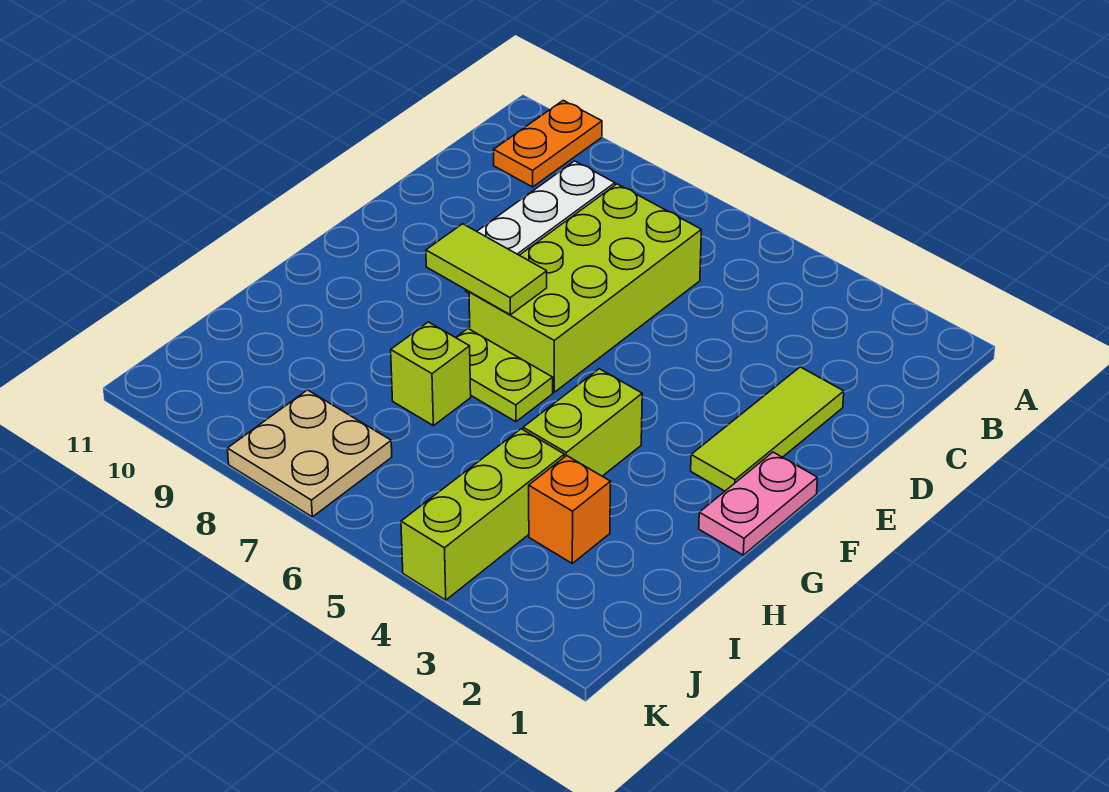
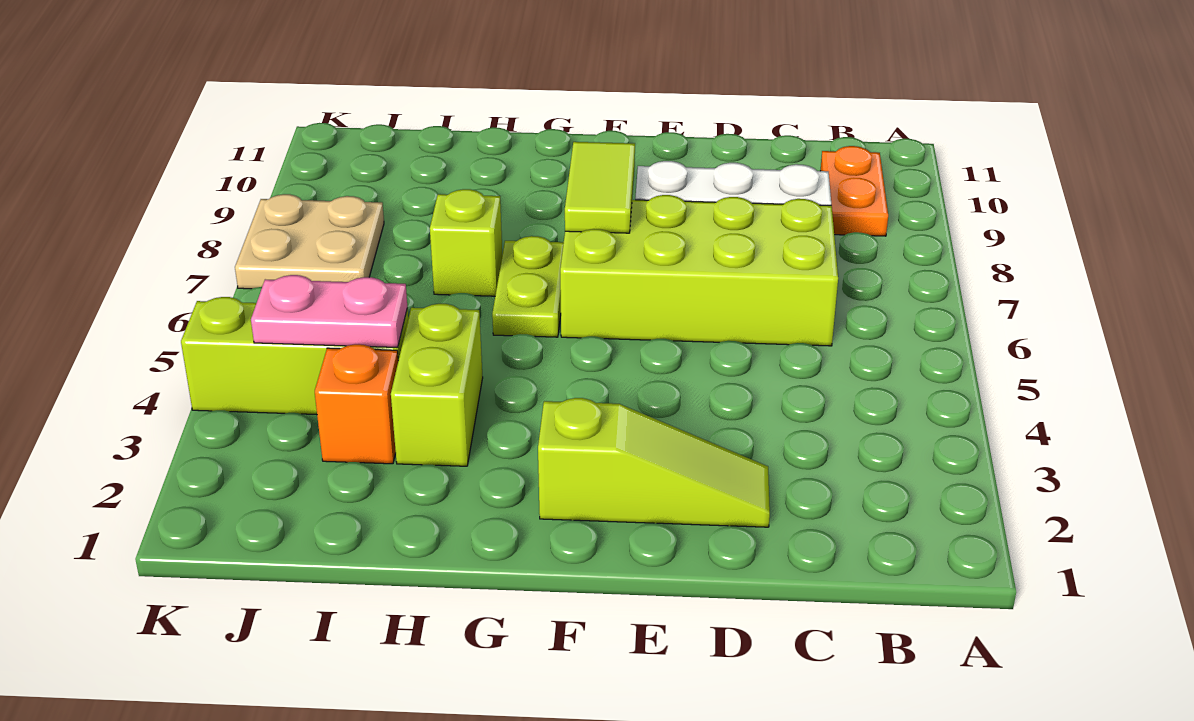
orange plate A10:B10 level 1 -> orange plate B9:B10 level 1
lime tile D2:F2 level 1 -> lime slope D2:F2 level 1 top F
pink plate F1:G1 level 1 -> pink plate I4:J4 level 2
lime brick G4:H4 level 1 -> lime brick H3:H4 level 1

